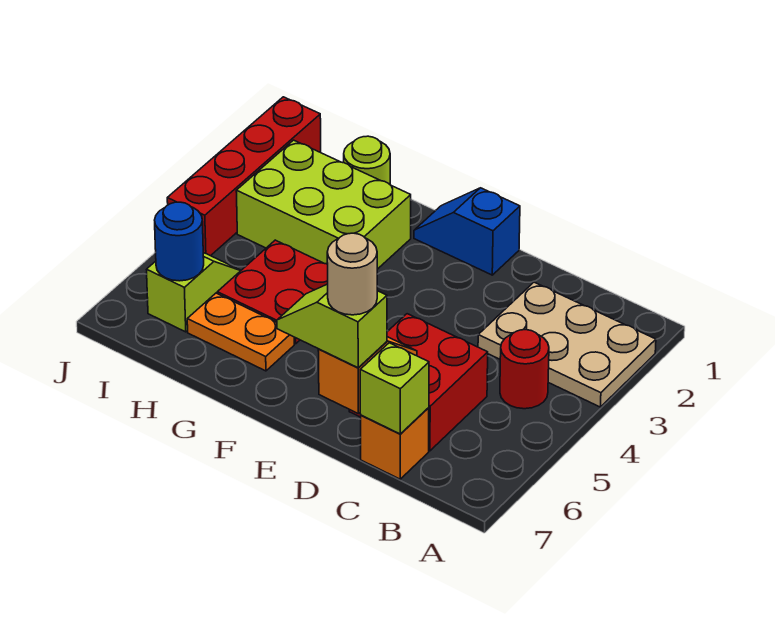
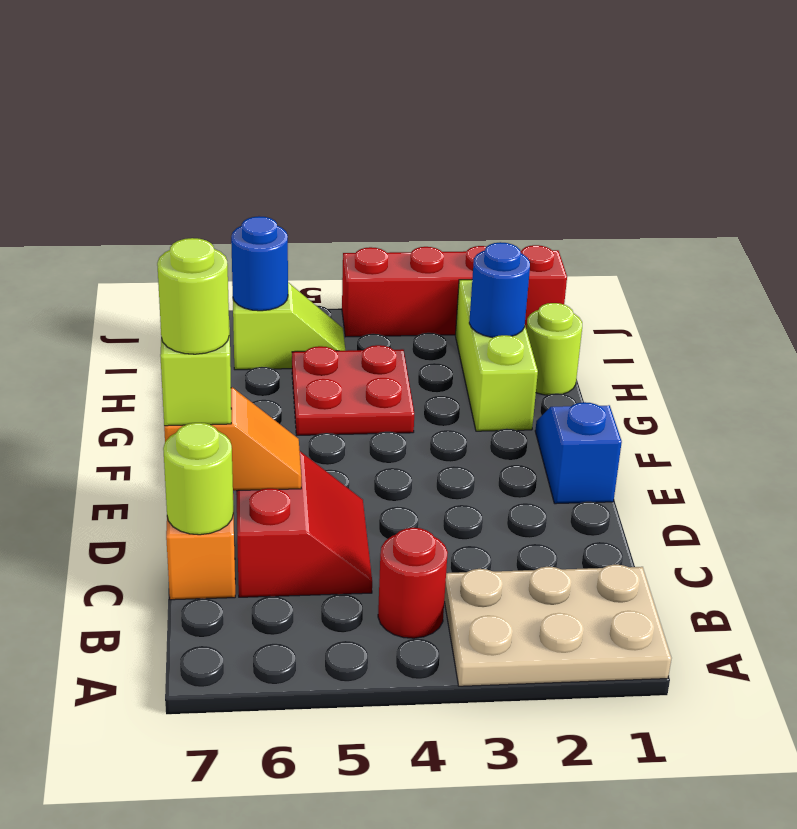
tan plate A2:C3 level 1 -> tan plate A1:B3 level 1
red brick C5:D6 level 1 -> red slope C5:D6 level 1 top 6
lime brick C7 level 2 -> lime round brick C7 level 2
tan round brick D7 level 4 -> lime round brick D7 level 4
lime brick G2:I3 level 1 -> lime brick G2:I2 level 1
orange plate G6:H6 level 1 -> none
none -> blue round brick H2 level 2

